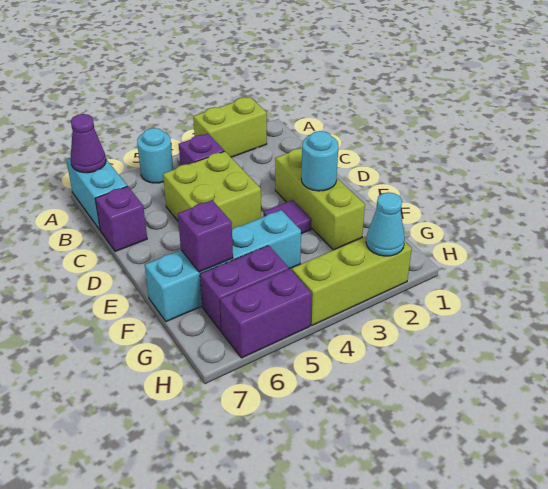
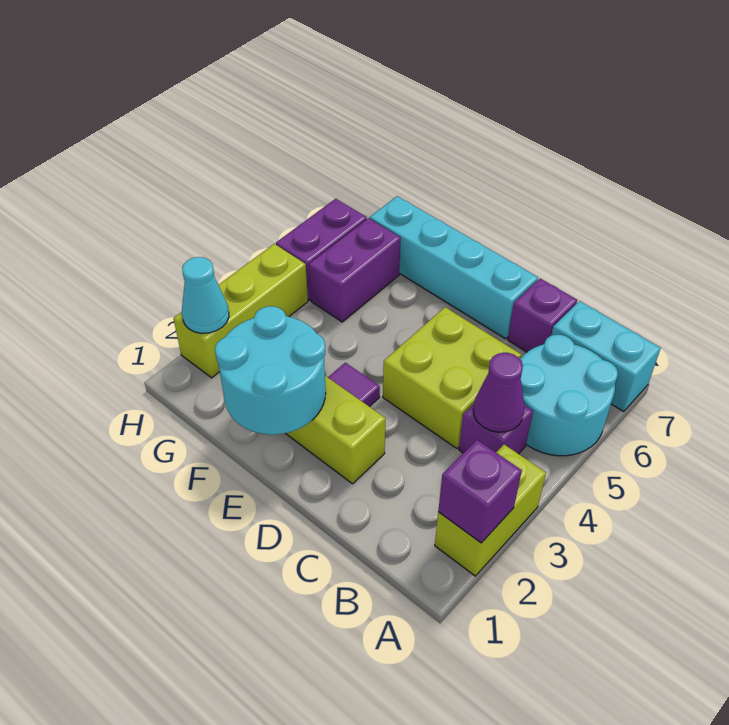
cyan round brick A5 level 1 -> cyan round brick A5:B6 level 1
purple cone A7 level 2 -> purple cone B4 level 2
cyan round brick E2 level 2 -> cyan round brick E1:F2 level 2
cyan brick F4:F7 level 1 -> cyan brick D7:G7 level 1
purple brick F6 level 2 -> purple brick A2 level 2

